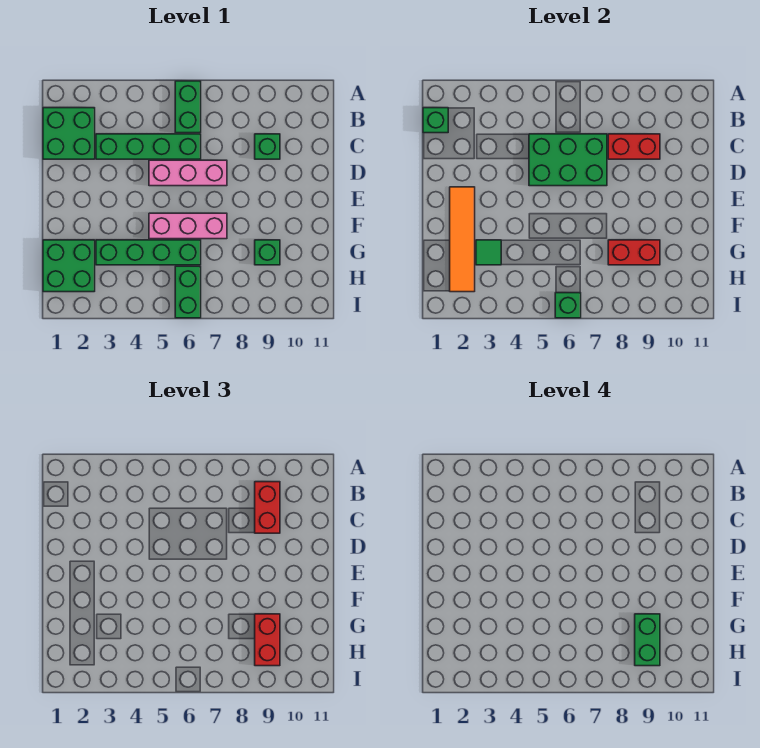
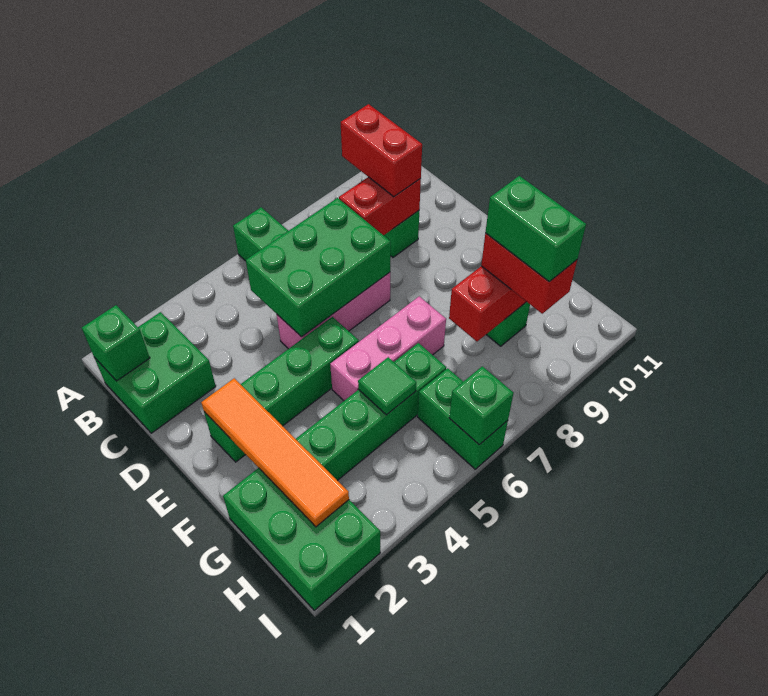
green brick C3:C6 level 1 -> green brick E2:E5 level 1
green brick G1:H2 level 1 -> green brick G1:I2 level 1
green tile G3 level 2 -> green tile G5 level 2

